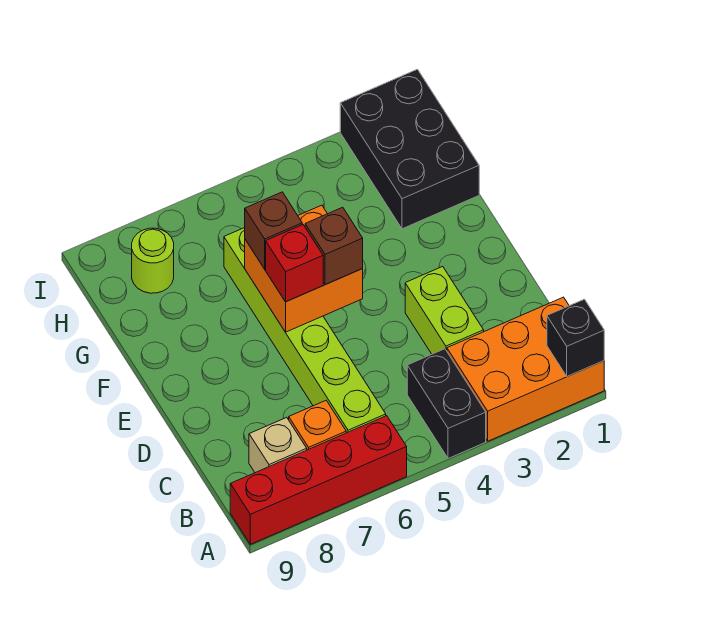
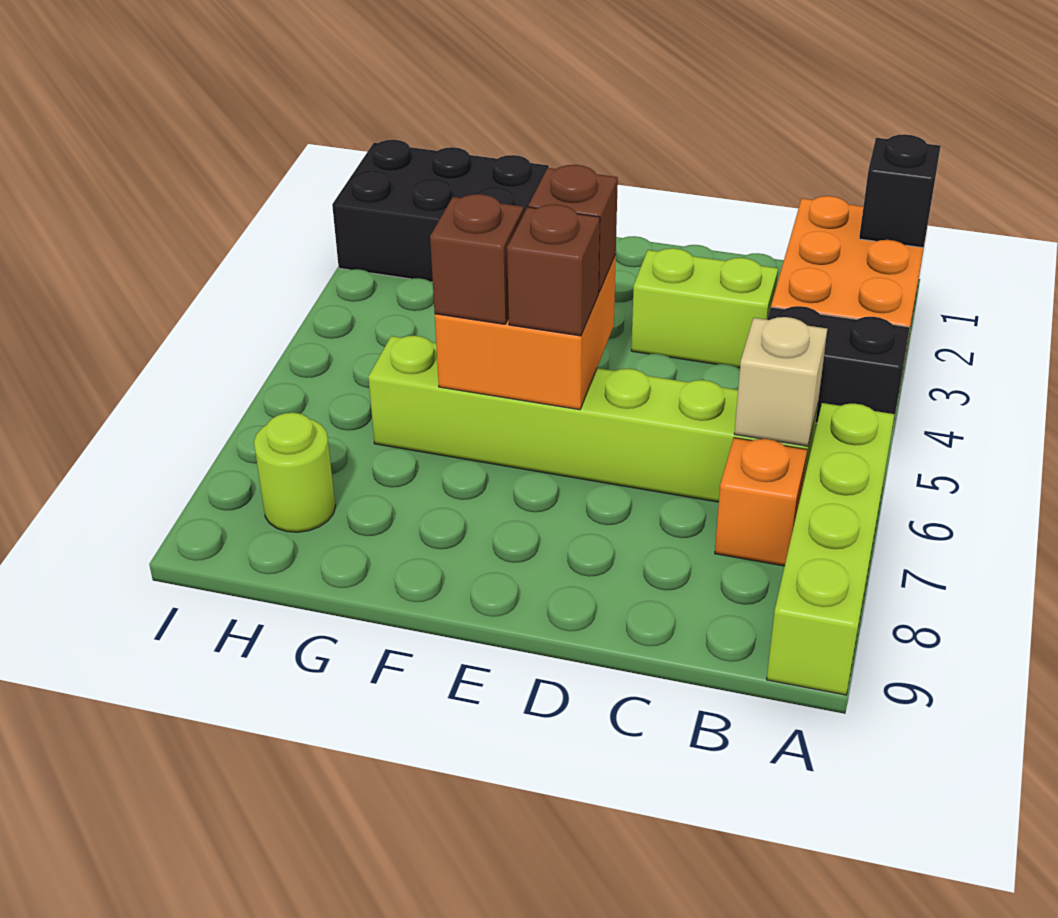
red brick A6:A9 level 1 -> lime brick A6:A9 level 1
tan brick B8 level 1 -> tan brick B6 level 2
red brick E6 level 3 -> brown brick E6 level 3

